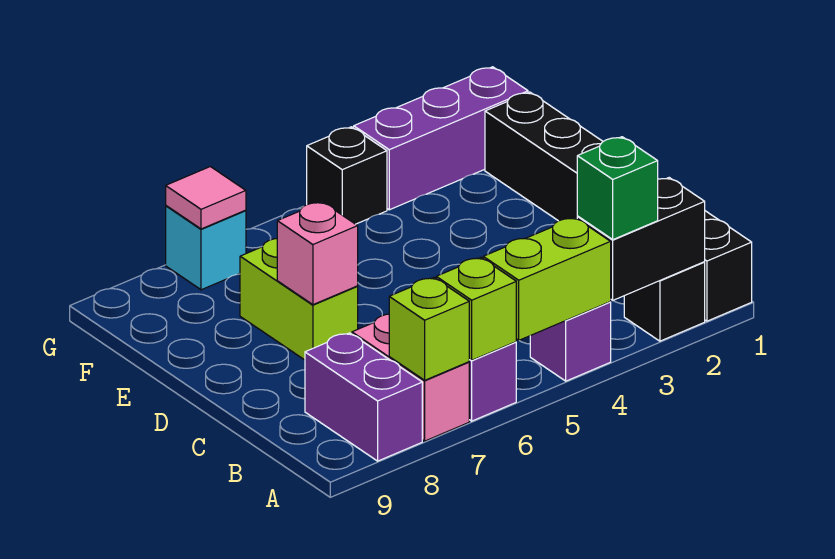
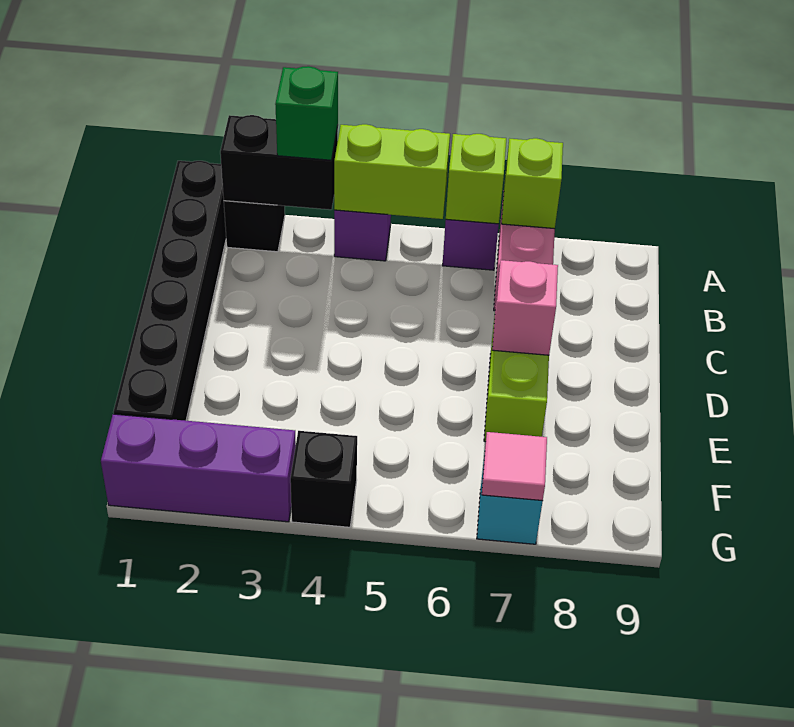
purple brick A8:B8 level 1 -> none

